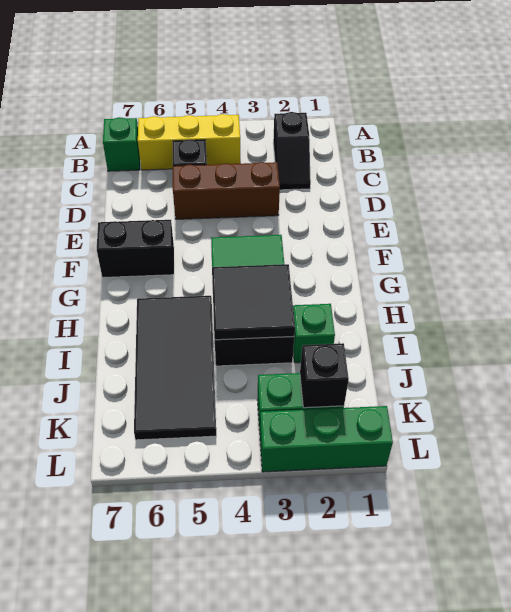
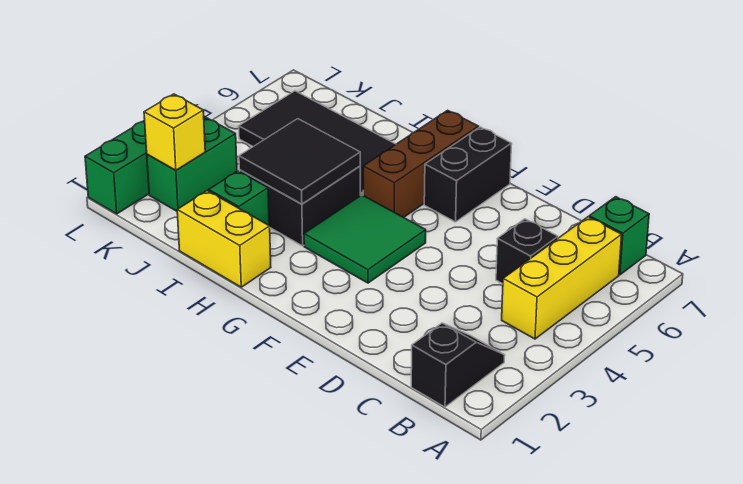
black slope B2:C2 level 1 top B -> black slope B1:B2 level 1 top 1
brown brick D3:D5 level 1 -> brown brick G5:G7 level 1
none -> yellow brick H1:I1 level 1
black brick K2 level 2 -> yellow brick K2 level 2

